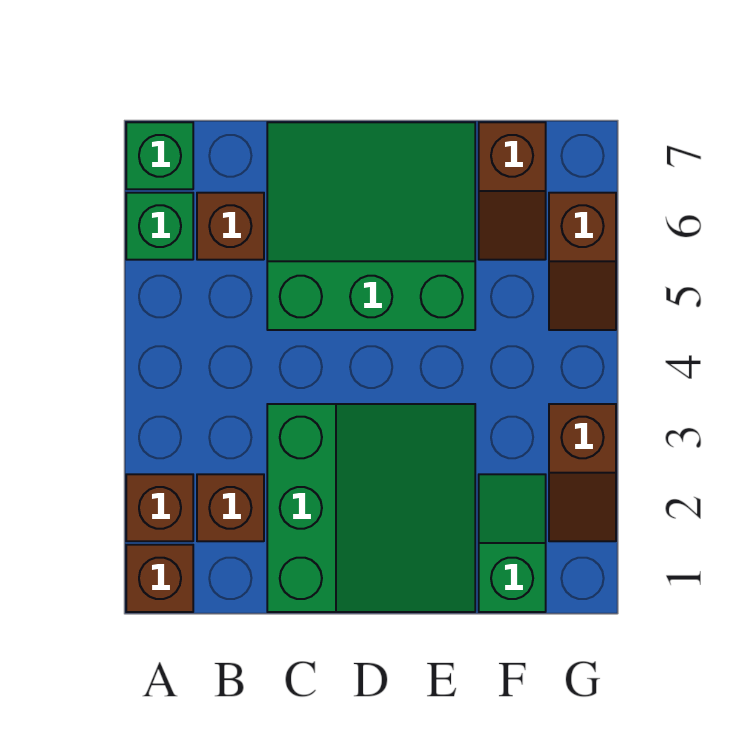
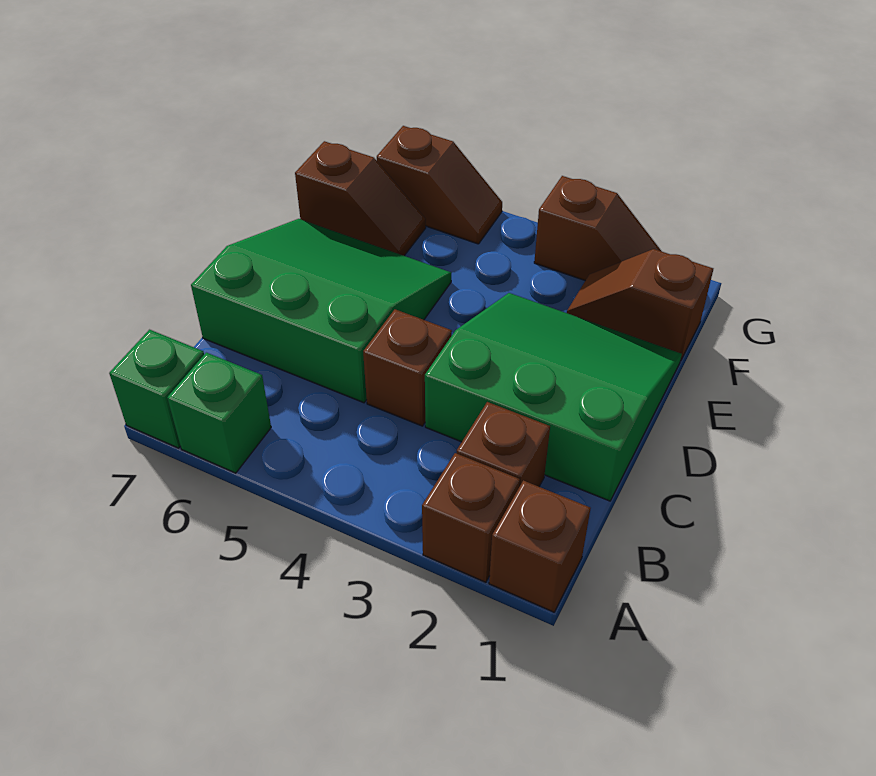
brown brick B6 level 1 -> brown brick C4 level 1
green slope C5:E7 level 1 top 5 -> green slope C5:E7 level 1 top C
green slope F1:F2 level 1 top 1 -> brown slope F1:F2 level 1 top 1

